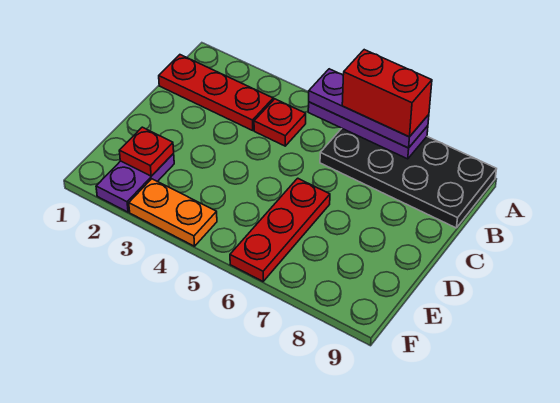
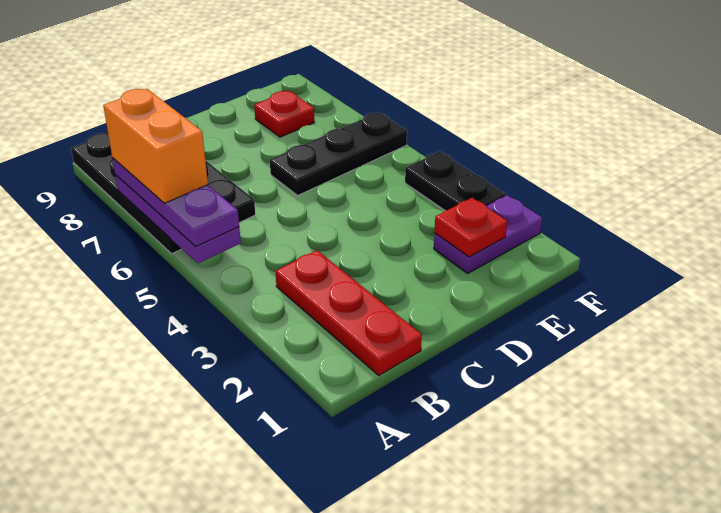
red brick A6:A7 level 4 -> orange brick A6:A7 level 4
red plate B4 level 1 -> red plate E8 level 1
red plate D6:F6 level 1 -> black plate D6:F6 level 1
orange plate F3:F4 level 1 -> black plate F3:F4 level 1

